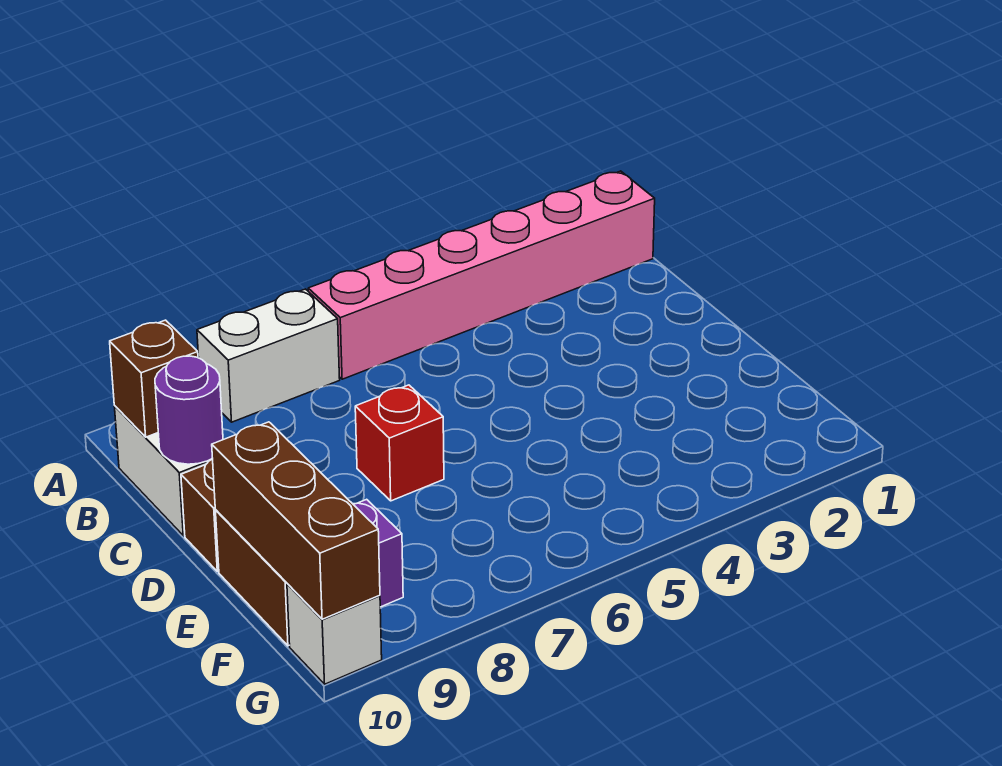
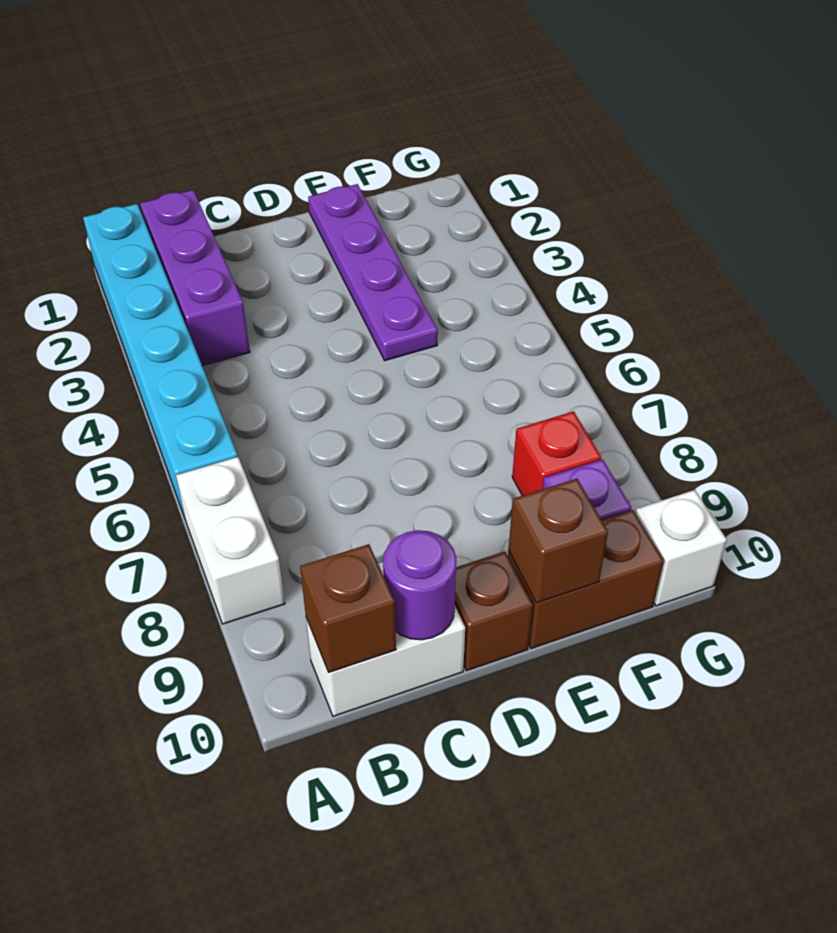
pink brick A1:A6 level 1 -> cyan brick A1:A6 level 1
none -> purple brick B1:B3 level 1
red brick D7 level 1 -> red brick F8 level 1
none -> purple plate E1:E4 level 1
brown brick E10:G10 level 2 -> brown brick E10 level 2

